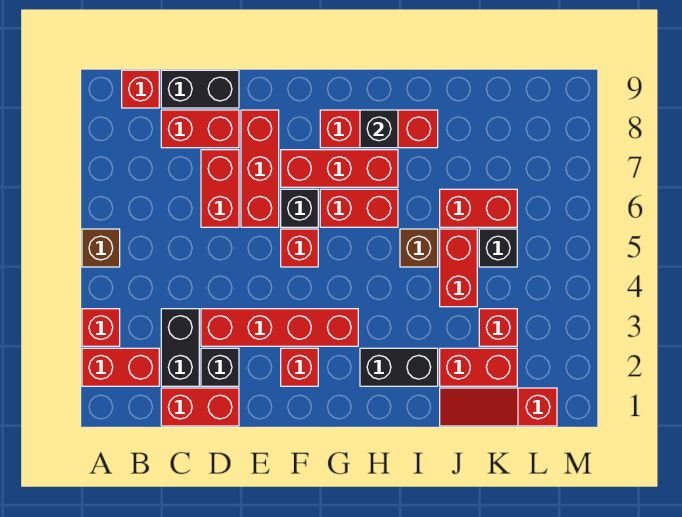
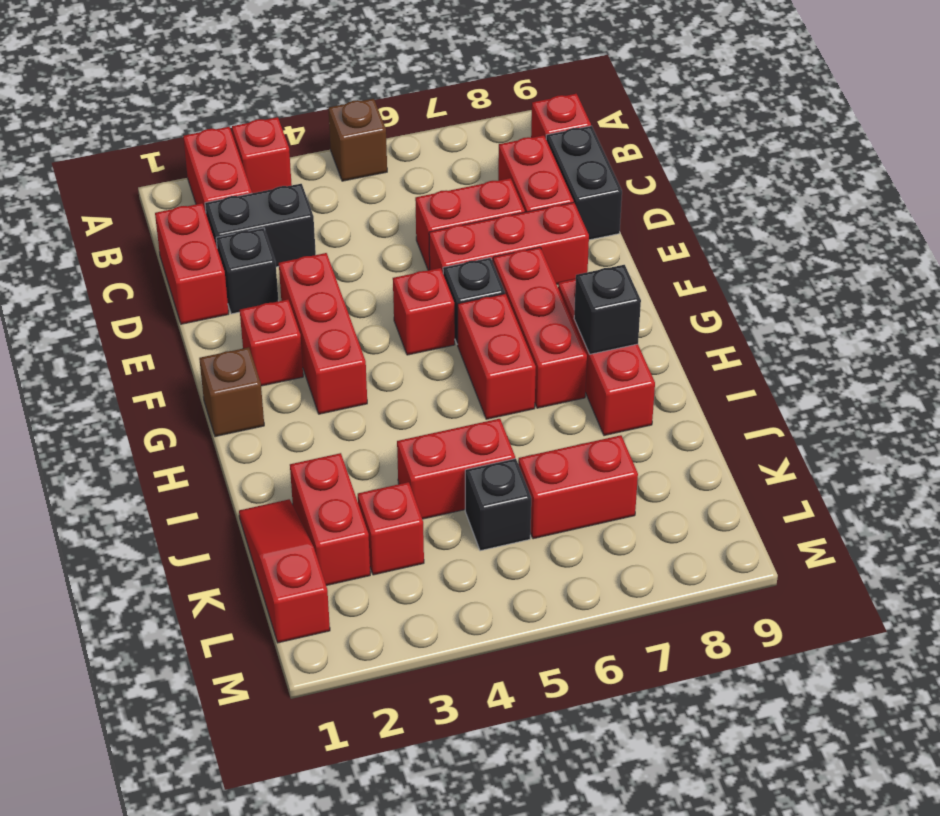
red brick D3:G3 level 1 -> red brick E3:G3 level 1
black brick H2:I2 level 1 -> none
brown brick I5 level 1 -> brown brick G1 level 1
red brick J6:K6 level 1 -> red brick K6:K7 level 1

